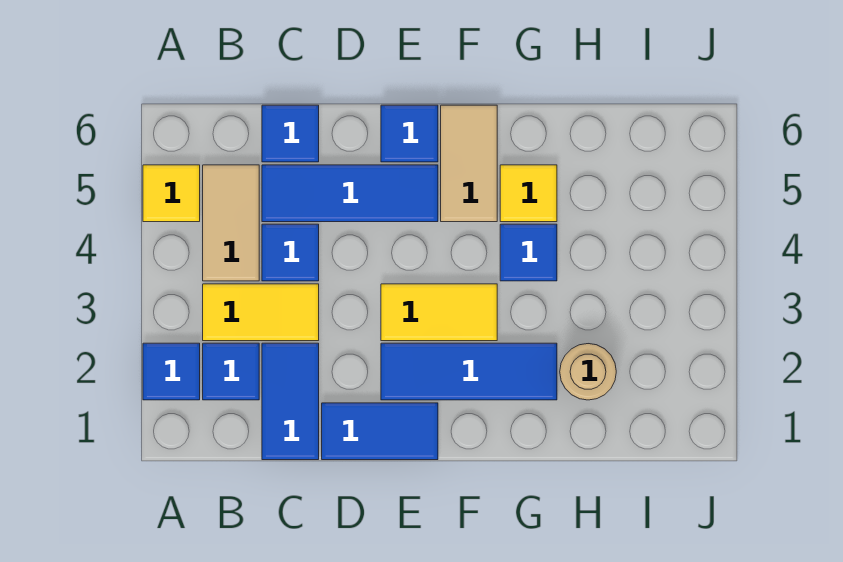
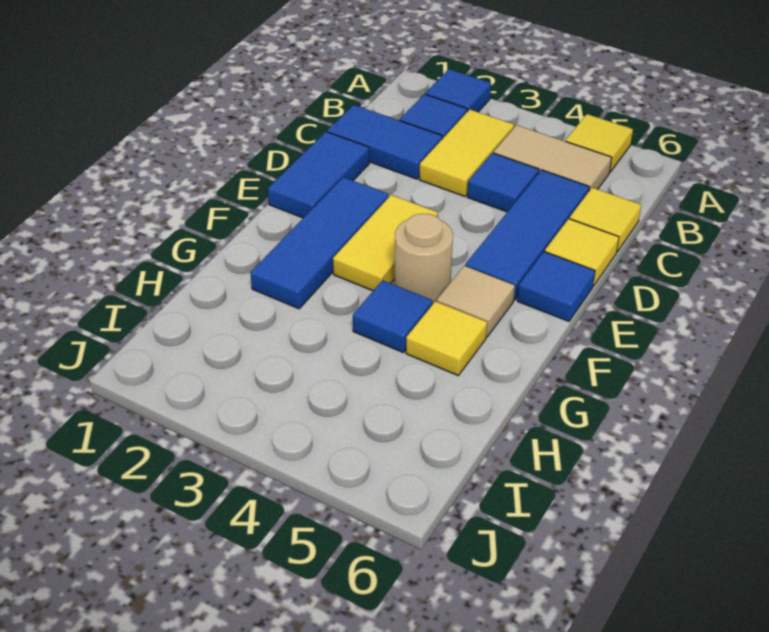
blue tile C6 level 1 -> yellow tile C6 level 1
none -> yellow tile D6 level 1
tan tile F5:F6 level 1 -> tan tile F5 level 1
tan round brick H2 level 1 -> tan round brick F4 level 1

